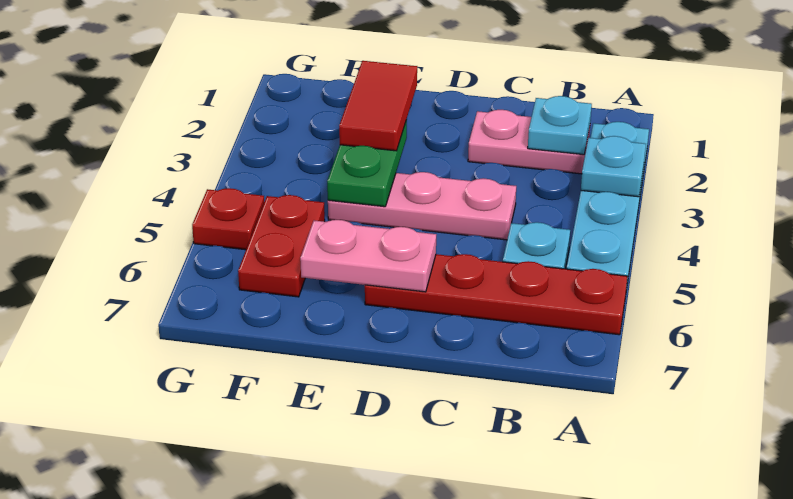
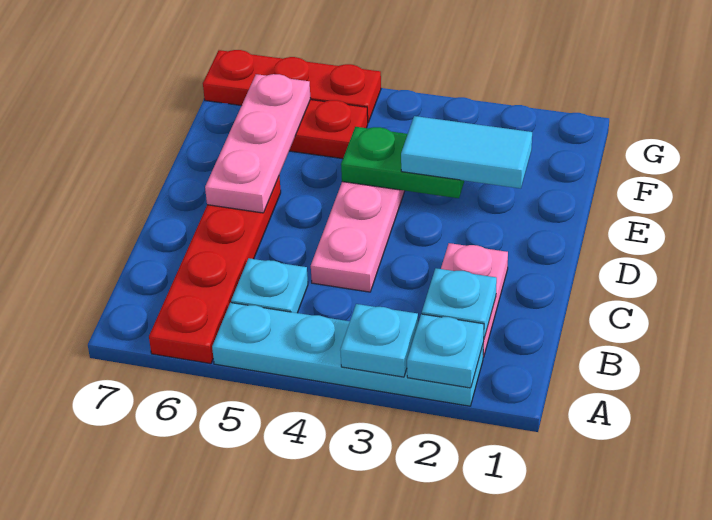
none -> cyan plate A2 level 2
pink plate D6:E6 level 2 -> pink plate D6:F6 level 2
red tile E2:E3 level 3 -> cyan tile E2:E3 level 3
red plate G5 level 1 -> red plate G5:G7 level 1

